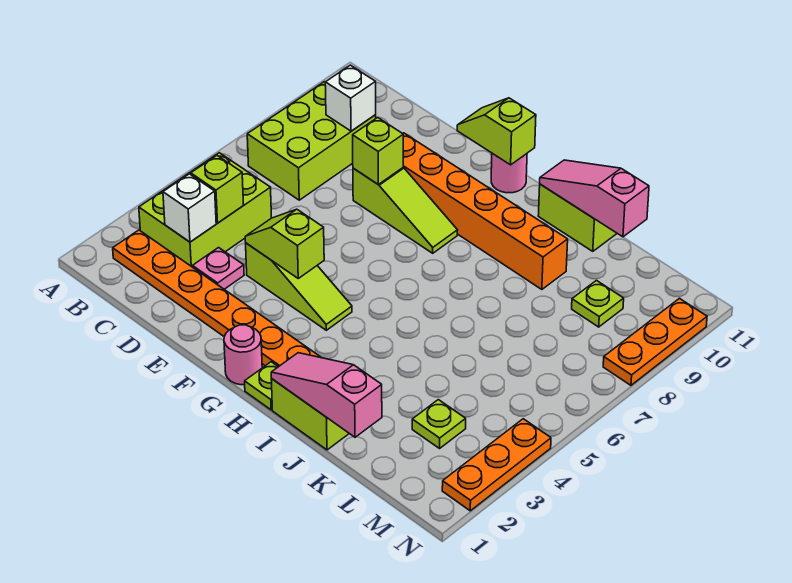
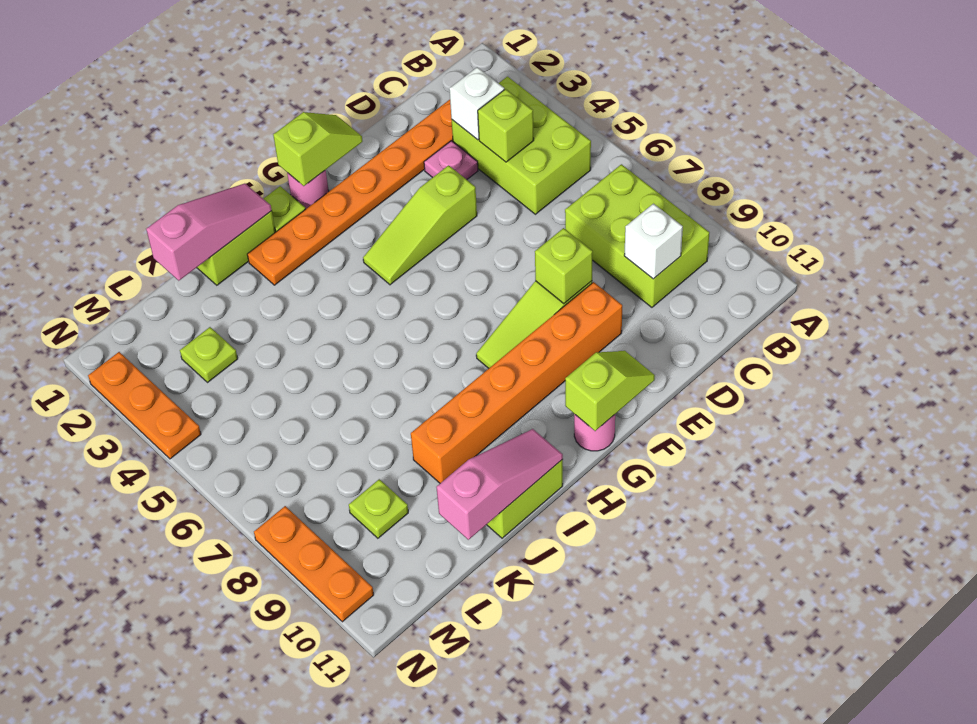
lime slope E4:F4 level 2 top F -> lime slope F1:G1 level 2 top G

